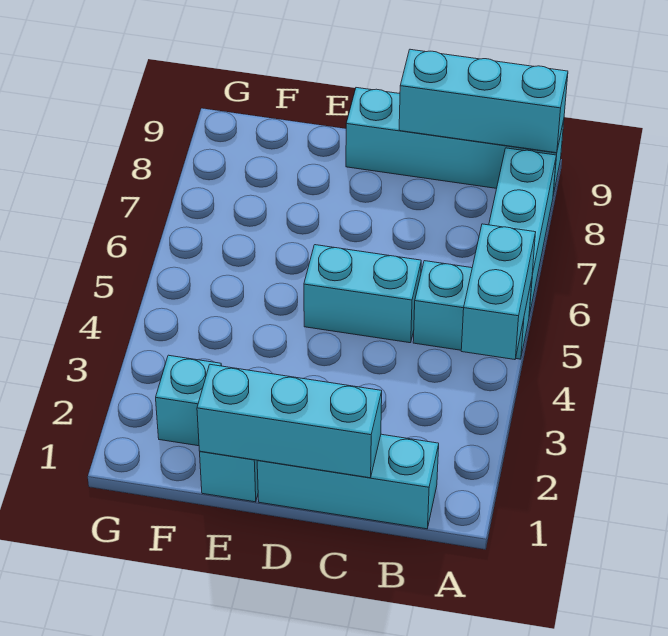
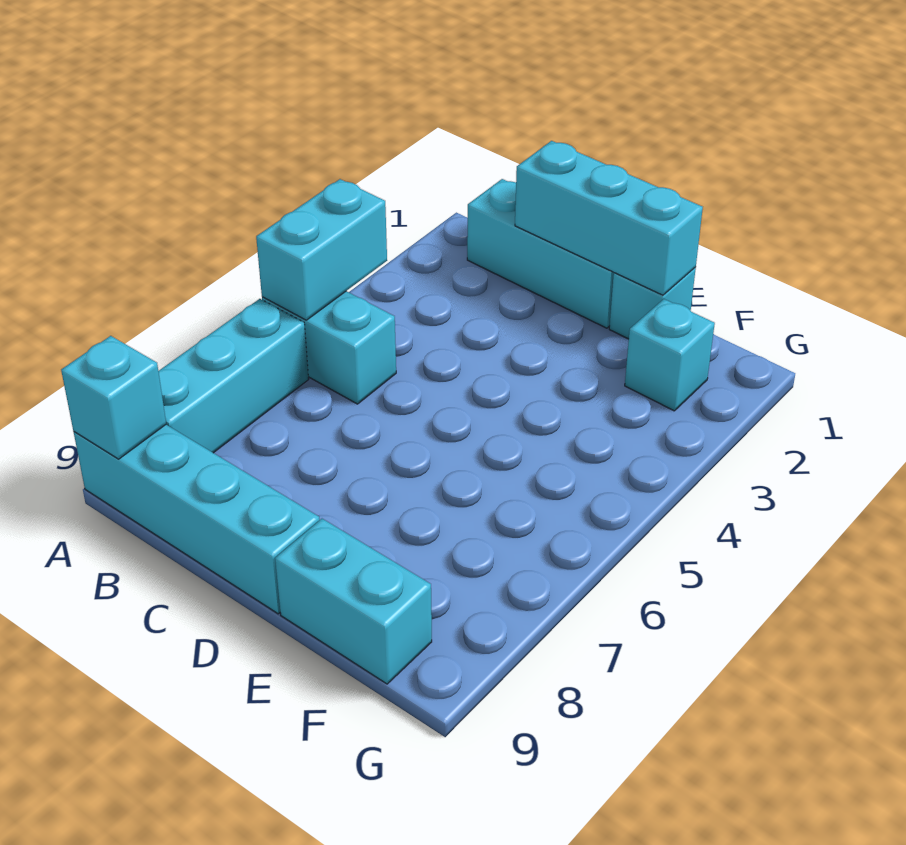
cyan brick A9:C9 level 2 -> cyan brick A9 level 2
cyan brick C5:D5 level 1 -> cyan brick E9:F9 level 1

